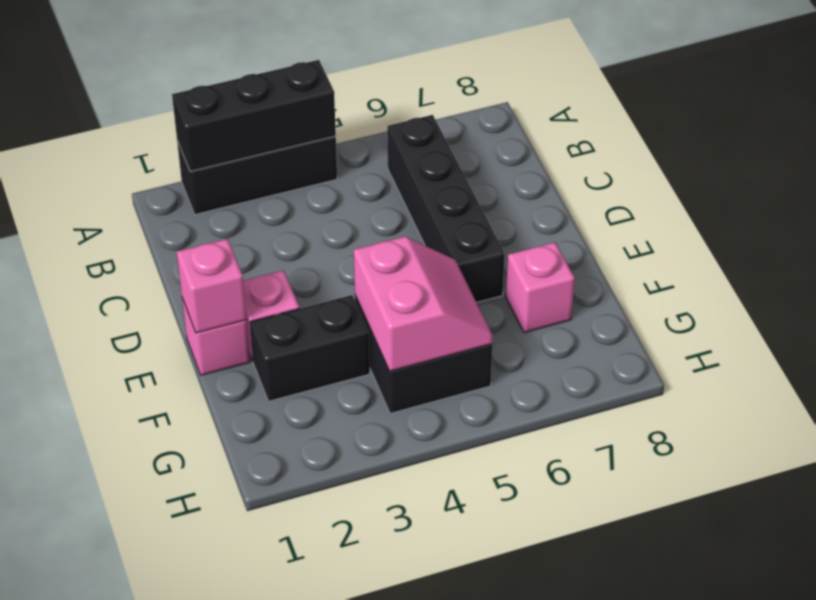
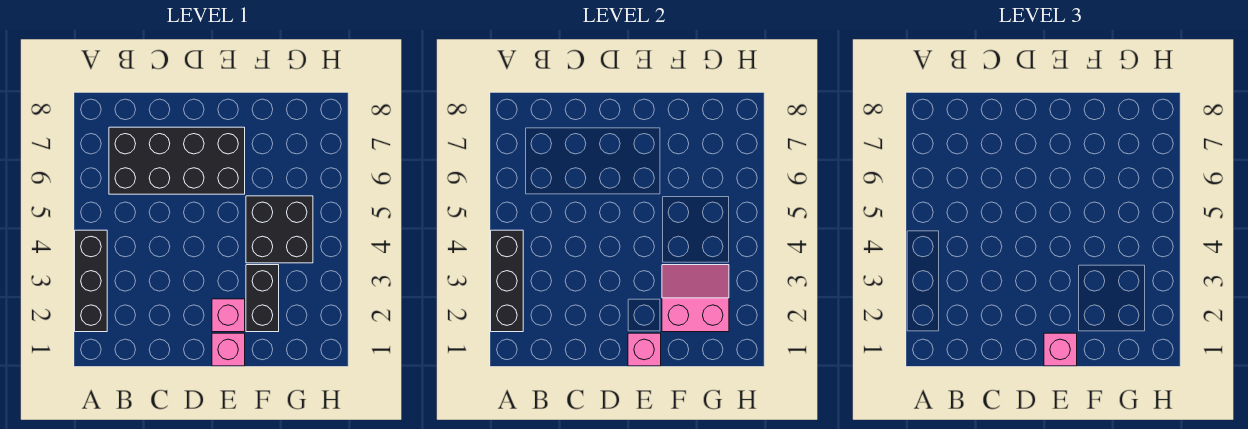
black brick B6:E6 level 1 -> black brick B6:E7 level 1
pink slope F4:G5 level 2 top 4 -> pink slope F2:G3 level 2 top 2
pink brick F7 level 1 -> pink brick E1 level 3

